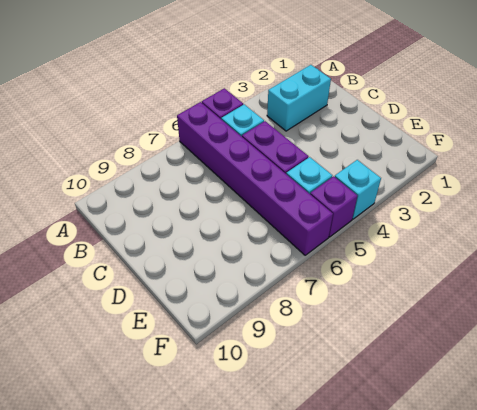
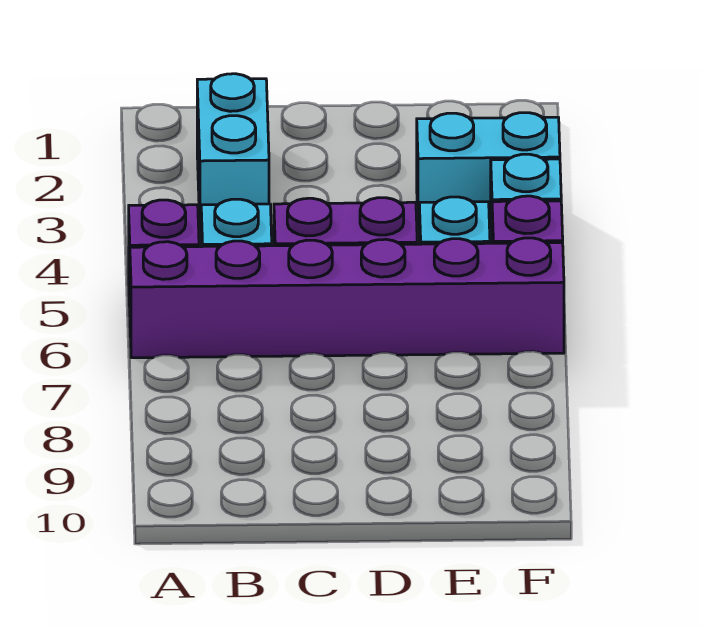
none -> cyan brick E3:F3 level 1

